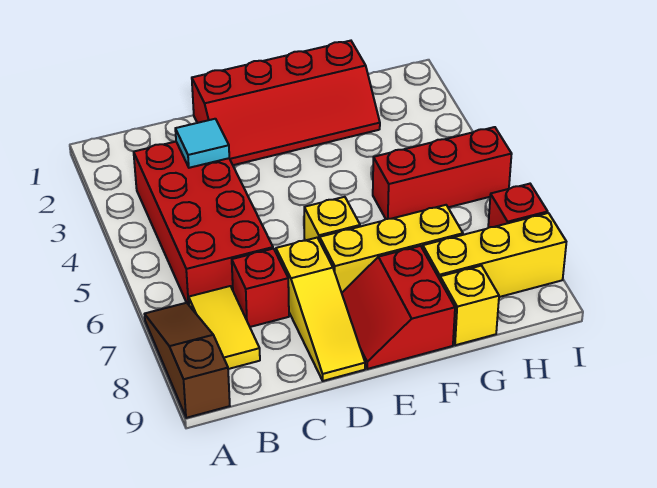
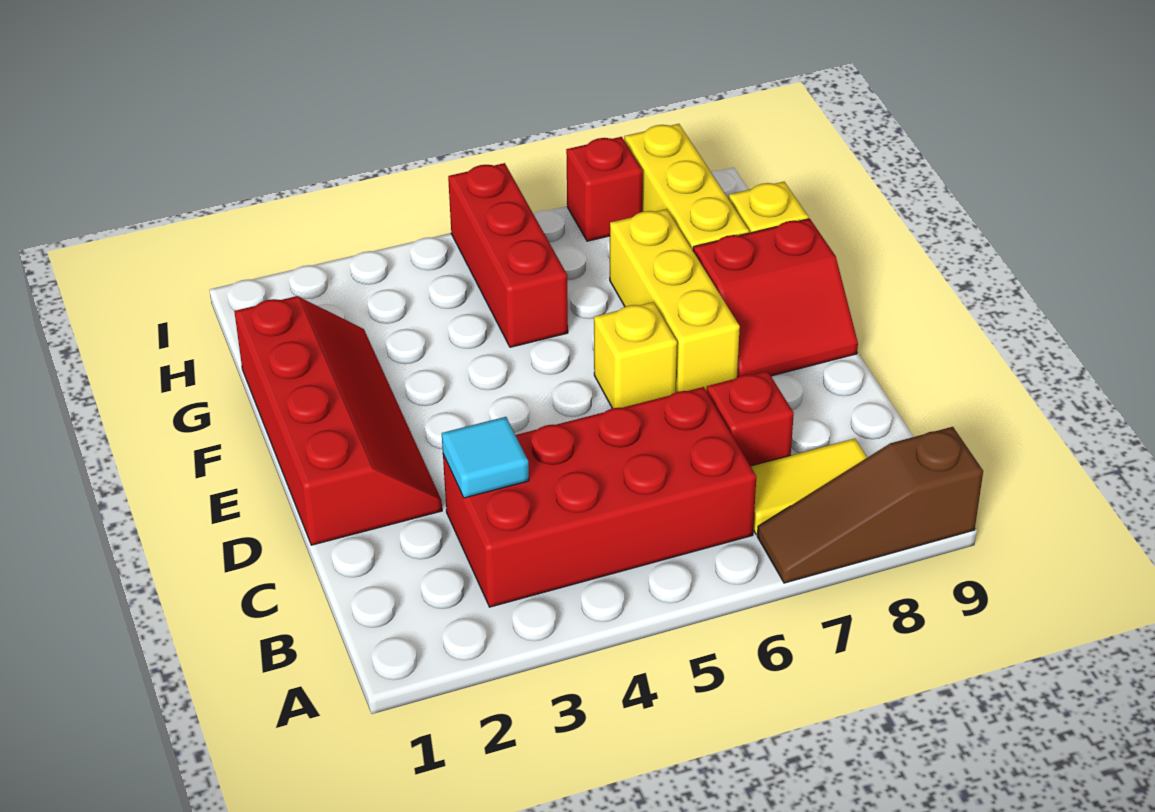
yellow slope D7:D9 level 1 top 7 -> none

